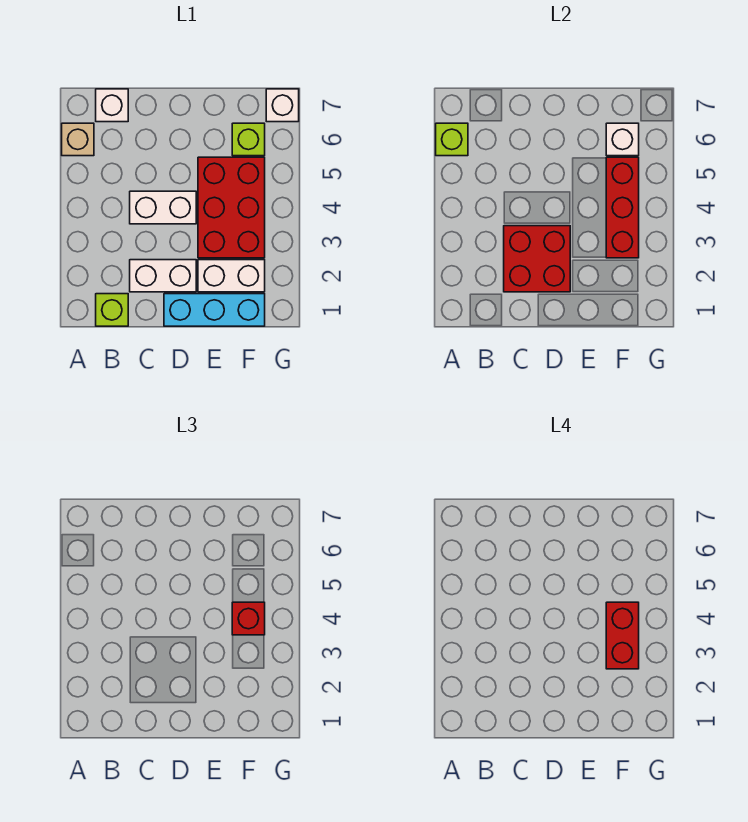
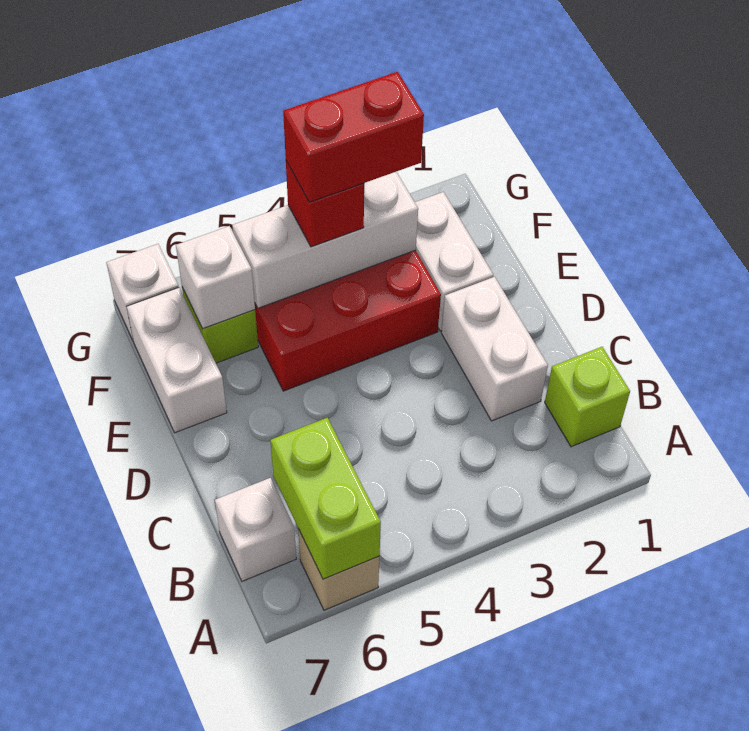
lime brick A6 level 2 -> lime brick A6:B6 level 2
red brick C2:D3 level 2 -> none
white brick C4:D4 level 1 -> white brick E7:F7 level 1
cyan brick D1:F1 level 1 -> none
red brick F3:F5 level 2 -> white brick F3:F5 level 2

